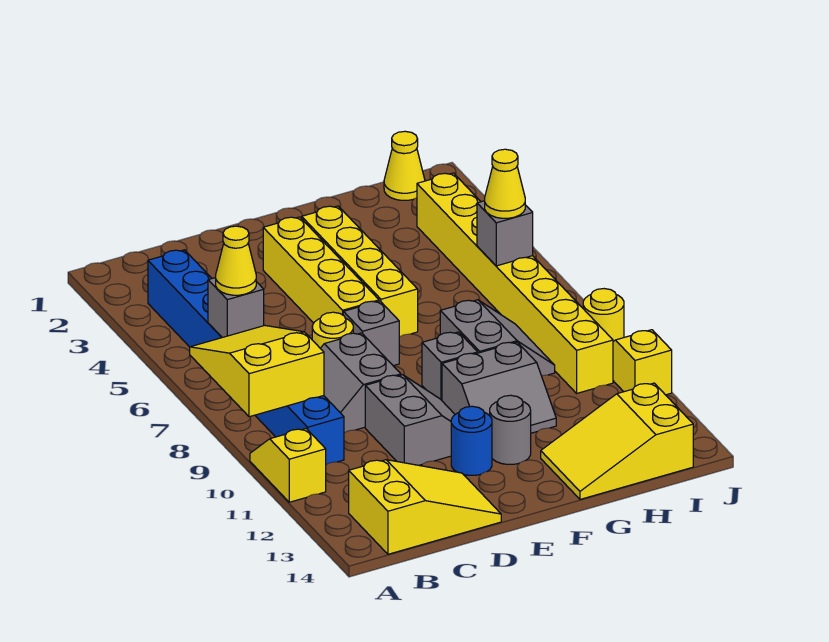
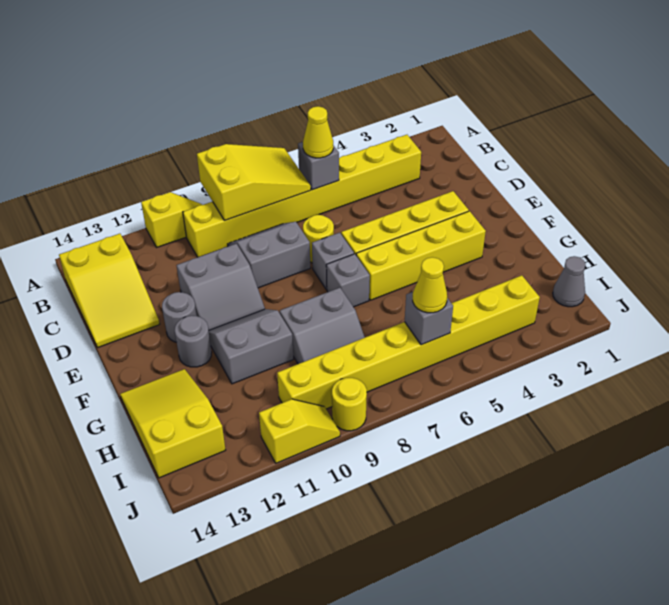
blue brick B3:B10 level 1 -> yellow brick B3:B10 level 1
blue round brick E12 level 1 -> grey round brick E12 level 1
grey brick F9 level 1 -> grey brick F7 level 1
grey slope F10:G11 level 1 top 10 -> grey slope F10:G11 level 1 top G
yellow cone I1 level 1 -> grey cone I1 level 1

